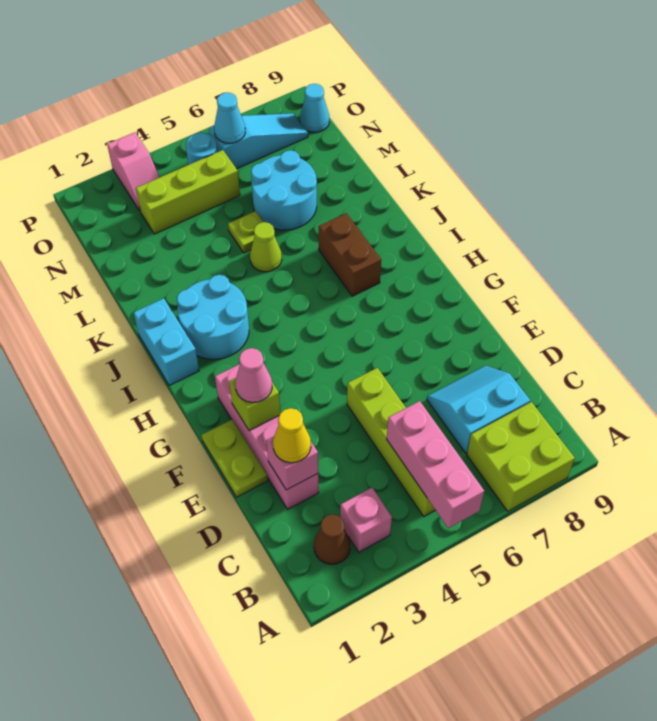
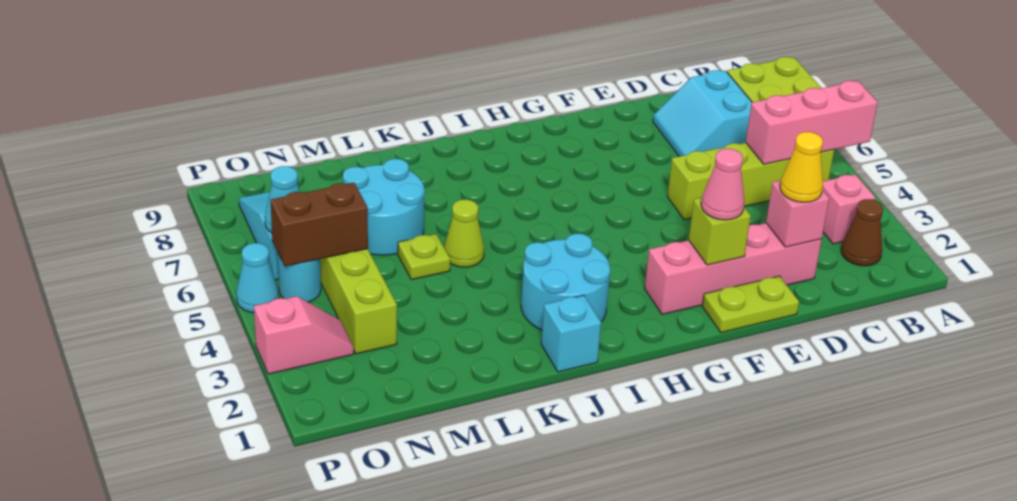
cyan brick I1:J1 level 1 -> cyan brick J1 level 1
brown brick I7:J7 level 1 -> brown brick N5:O5 level 2
cyan cone O9 level 1 -> cyan cone P5 level 1

